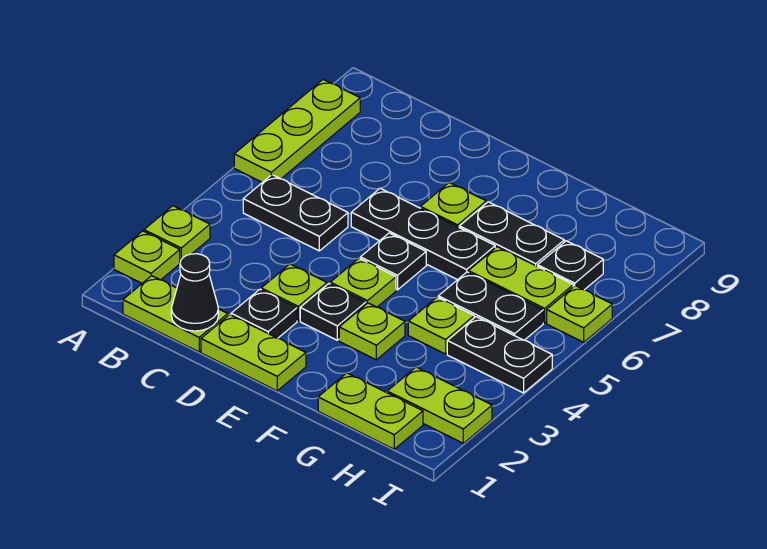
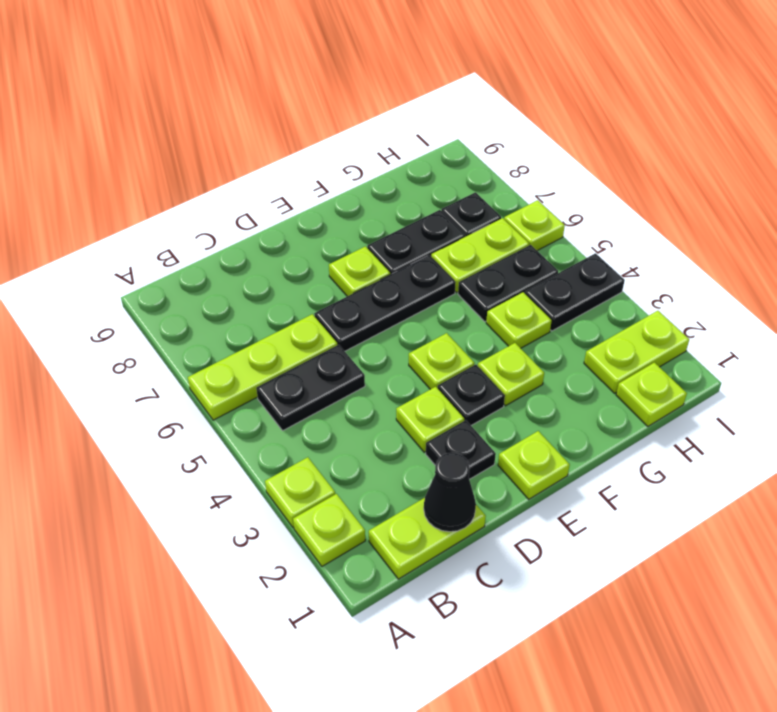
lime plate A6:A8 level 1 -> lime plate A6:C6 level 1
lime plate D1:E1 level 1 -> lime plate E1 level 1
black plate E5 level 1 -> none
lime plate G1:H1 level 1 -> lime plate H1 level 1

